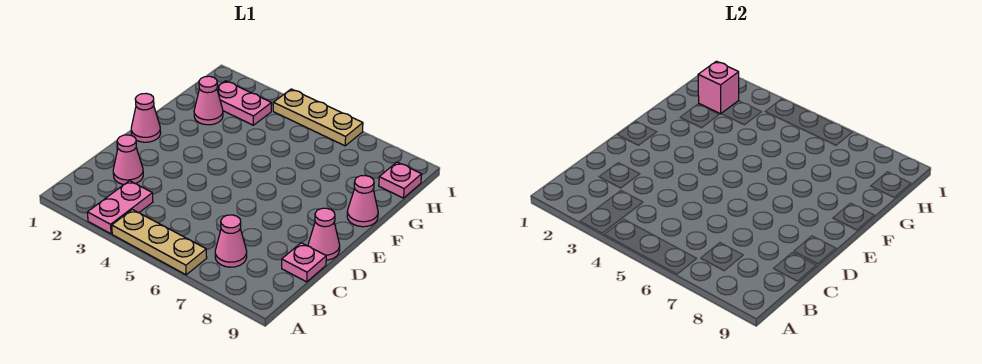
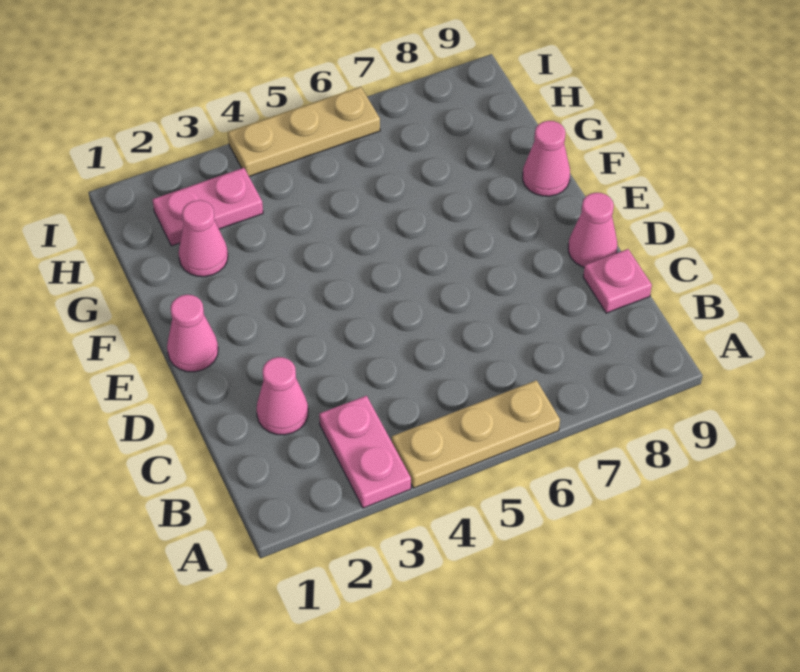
pink cone B7 level 1 -> none
pink brick H2 level 2 -> none
pink plate H9 level 1 -> none

